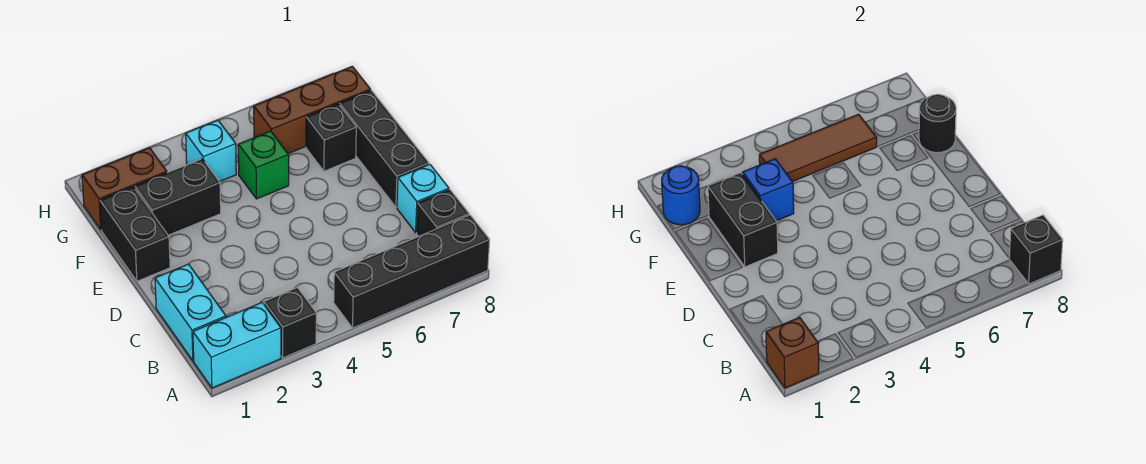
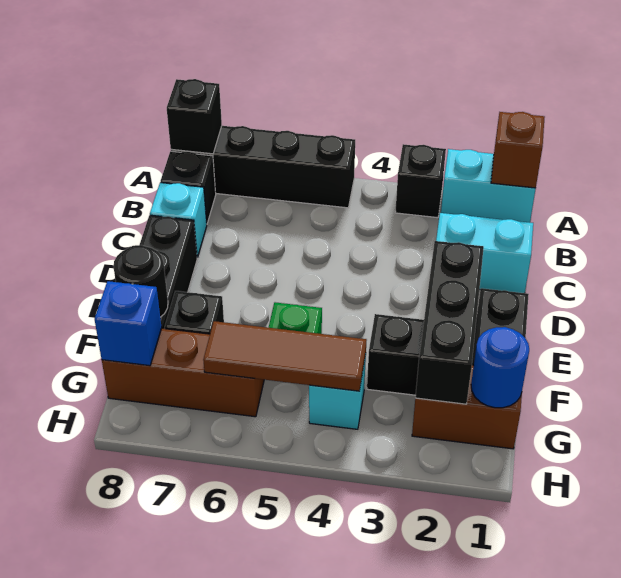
cyan brick B1:C1 level 1 -> cyan brick C1:C2 level 1
black brick E2:F2 level 2 -> black brick E2:G2 level 2
blue brick F3 level 2 -> blue brick G8 level 2

